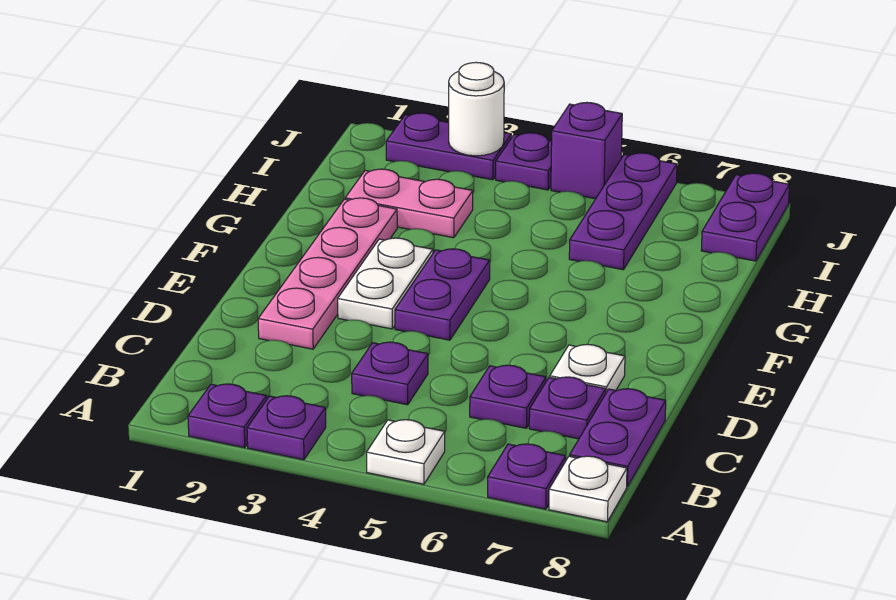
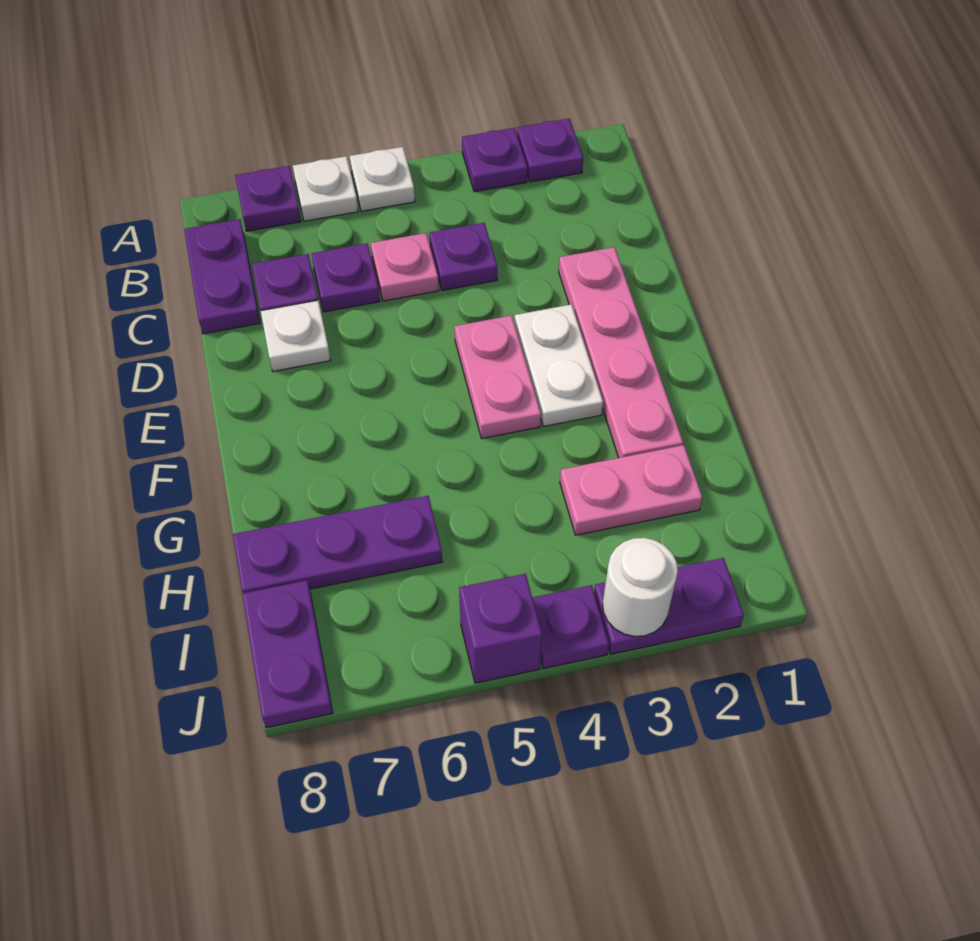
white plate A8 level 1 -> white plate A6 level 1
none -> pink plate C5 level 1
purple plate E4:F4 level 1 -> pink plate E4:F4 level 1
purple plate H6:J6 level 1 -> purple plate H6:H8 level 1

